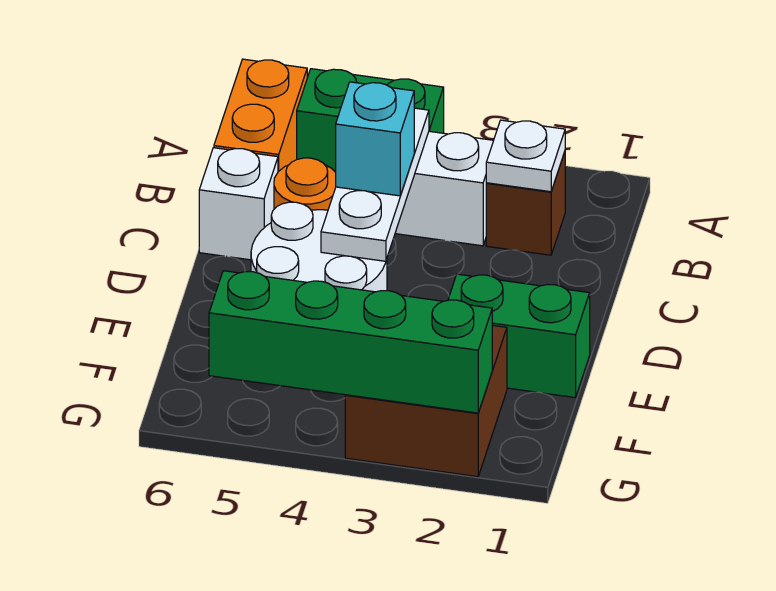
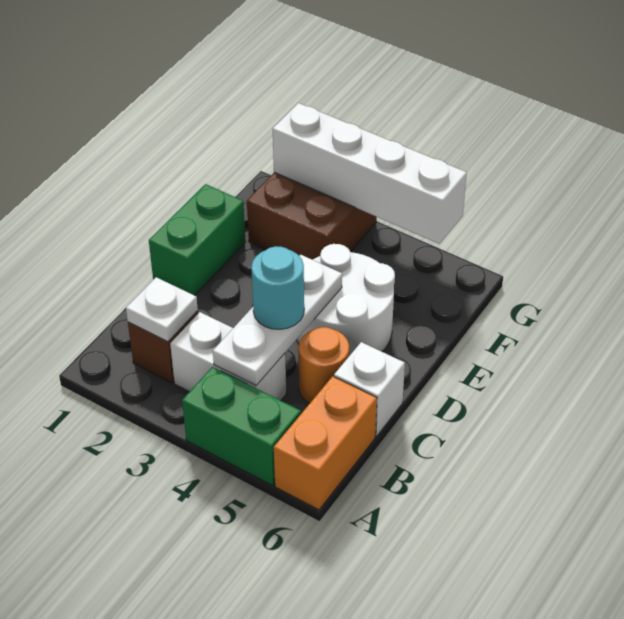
cyan brick C4 level 3 -> cyan round brick C4 level 3
green brick E1:E2 level 1 -> green brick D1:E1 level 1
green brick G2:G5 level 2 -> white brick G2:G5 level 2

